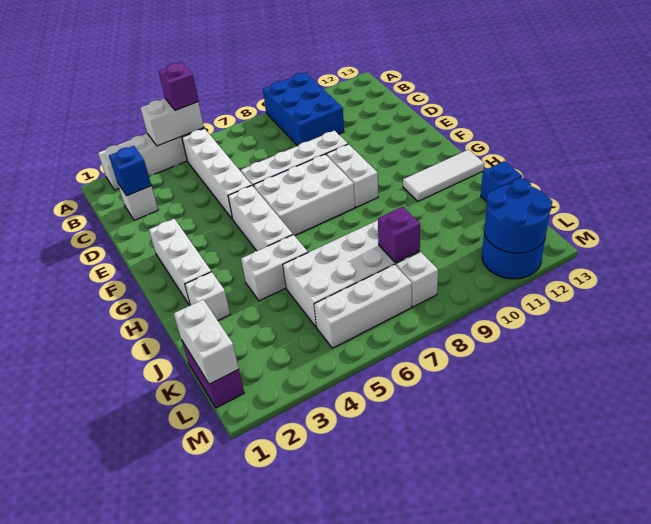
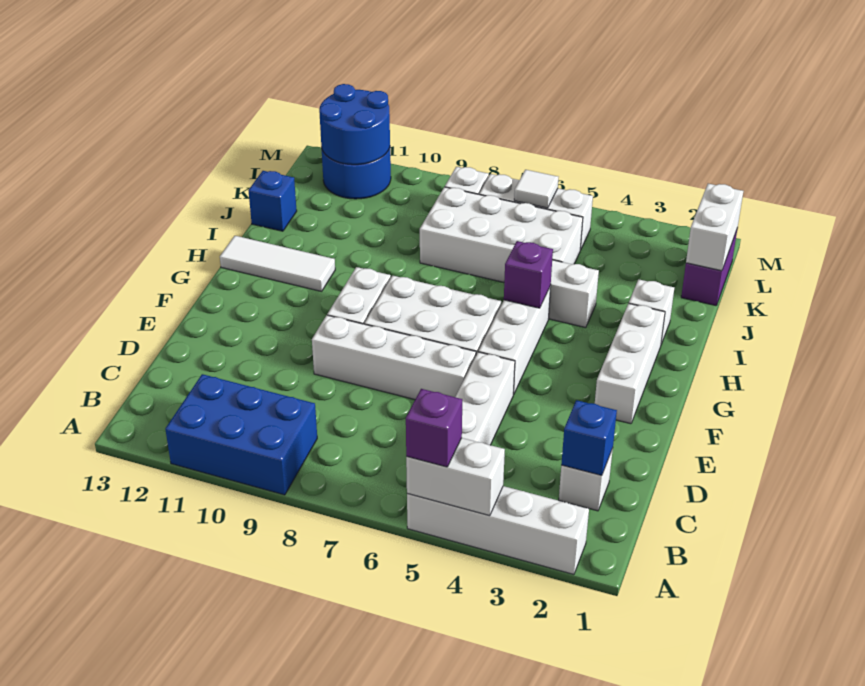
blue brick A9:C10 level 1 -> blue brick A9:B11 level 1
purple brick K8 level 2 -> purple brick H5 level 2
none -> white tile L6 level 2

